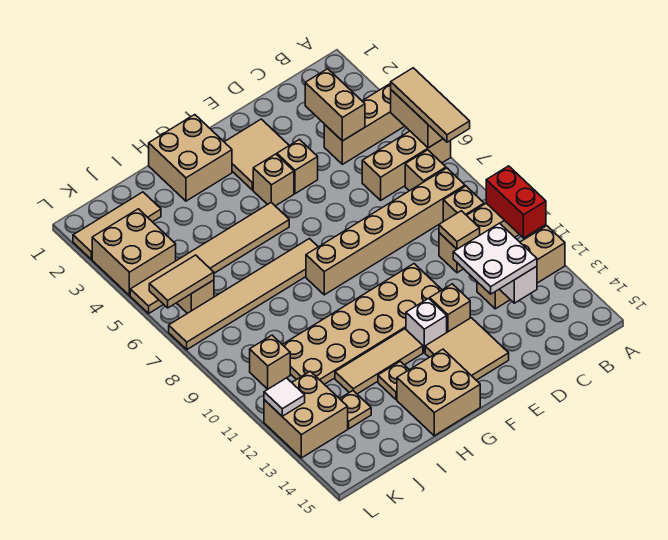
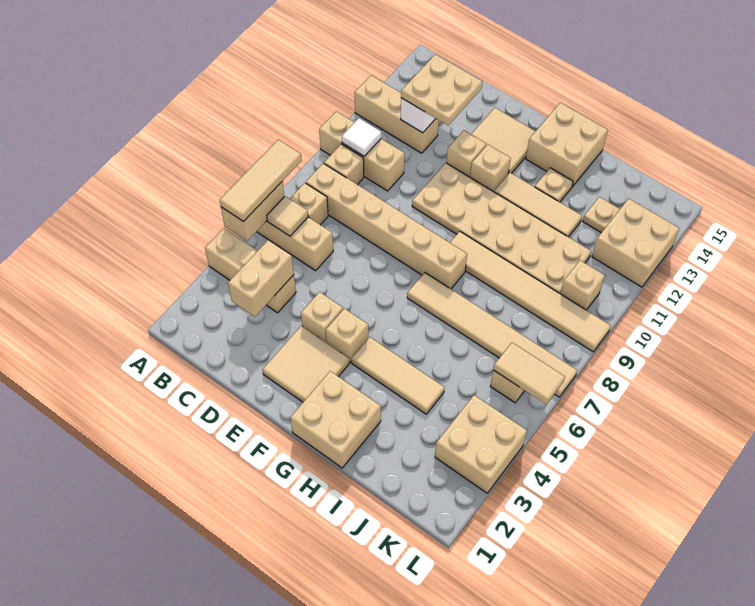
red brick A10:A11 level 2 -> none
tan tile C10 level 2 -> tan tile B6 level 2
white plate C12:D13 level 3 -> tan plate C12:D13 level 3
white brick F12 level 1 -> tan brick F12 level 1
tan tile G5:L5 level 1 -> tan tile G9:L9 level 1
tan tile J2:L2 level 1 -> tan tile G4:I4 level 1
white tile L12 level 2 -> white tile B10 level 2

